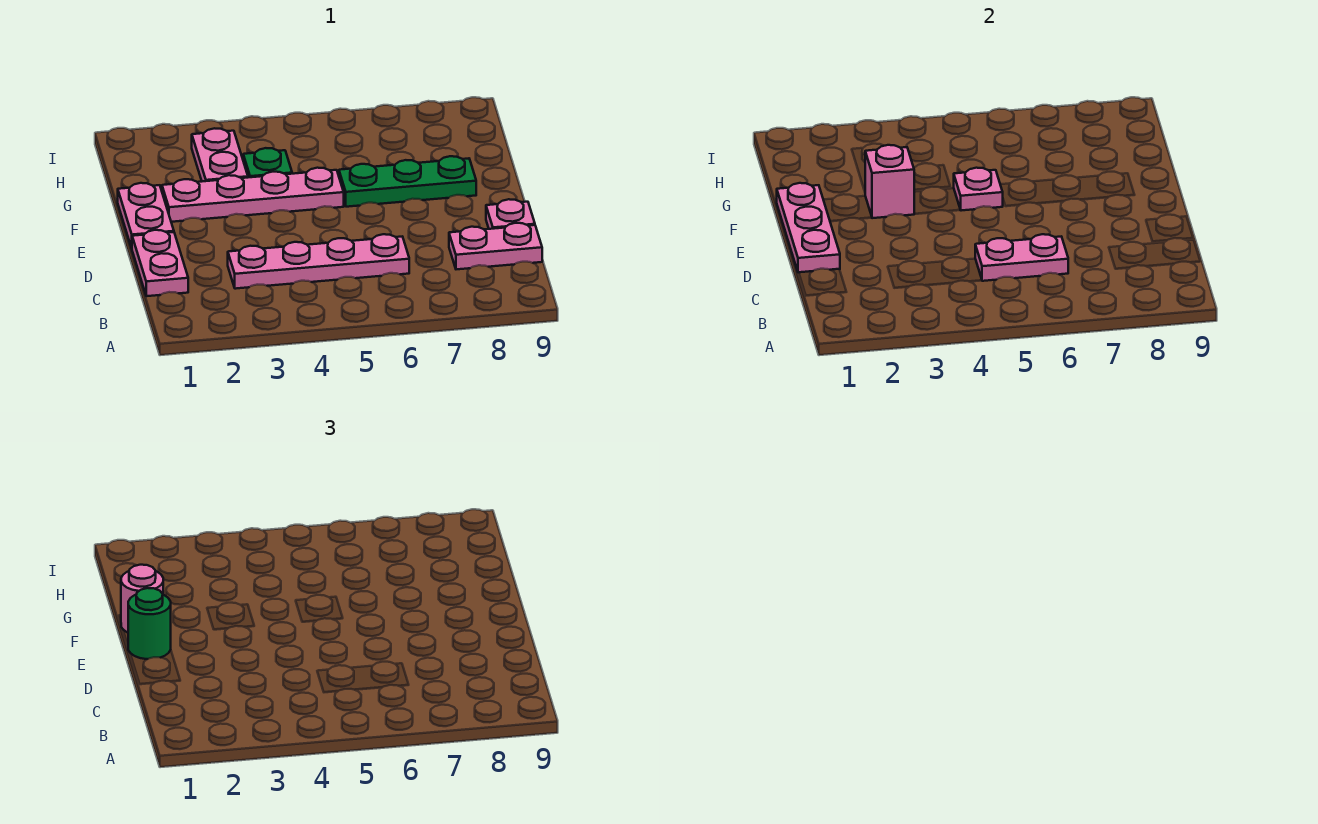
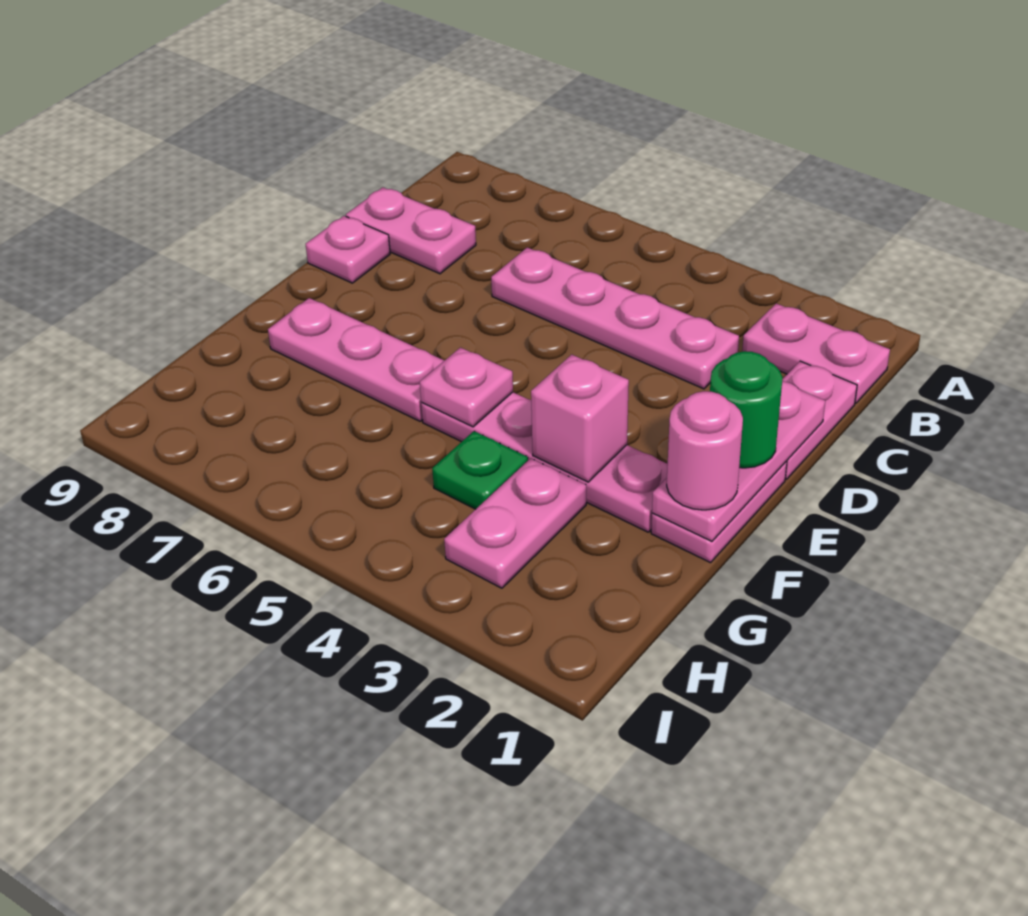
pink plate C5:C6 level 2 -> pink plate B1:B2 level 1
green plate F6:F8 level 1 -> pink plate F6:F8 level 1

